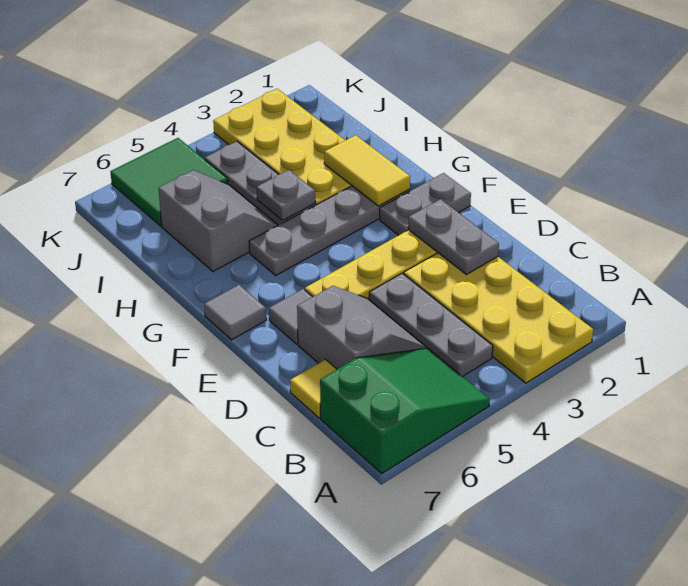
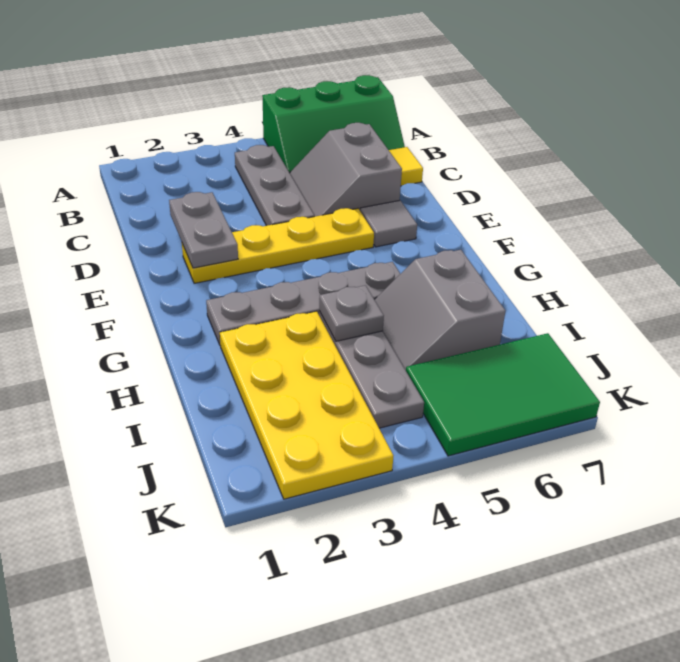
yellow plate A2:D3 level 1 -> none
green slope A5:B7 level 1 top 7 -> green slope A5:B7 level 1 top A
grey plate F1:F2 level 1 -> none
grey tile F7 level 1 -> none
yellow tile G2:H2 level 2 -> none
green tile J5:K6 level 1 -> green tile J5:K7 level 1

